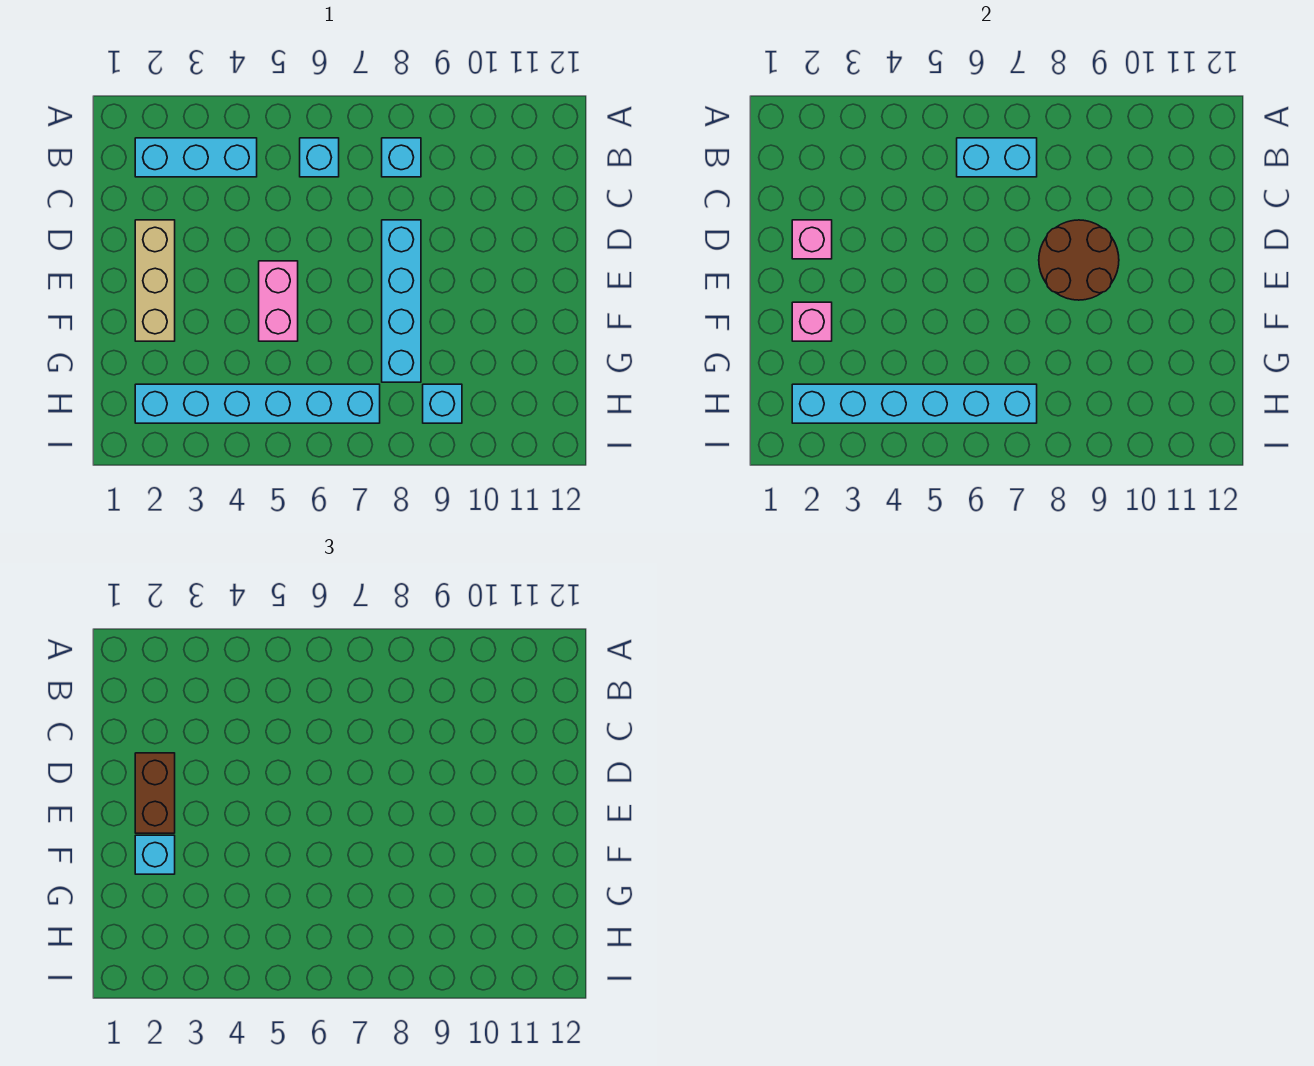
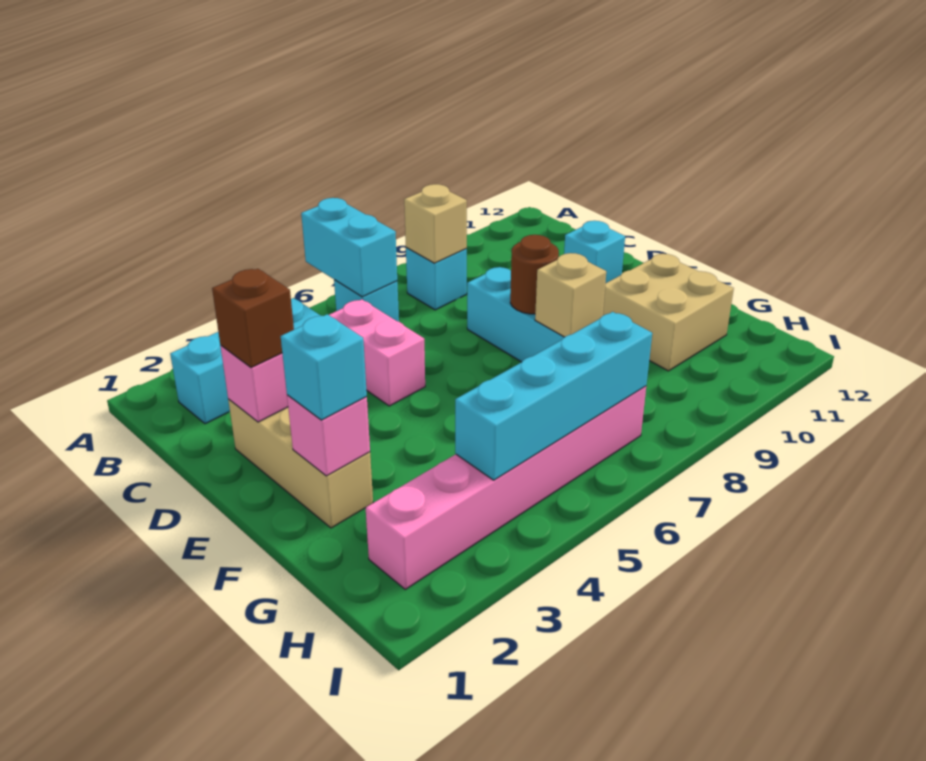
cyan brick B6:B7 level 2 -> cyan brick A6:B6 level 2
none -> tan brick B8 level 2
brown brick D2:E2 level 3 -> brown brick D2 level 3
brown round brick D8:E9 level 2 -> brown round brick E8 level 2
pink brick E5:F5 level 1 -> pink brick C5:D5 level 1
none -> tan brick F8 level 2
none -> tan brick F10:G11 level 1
cyan brick H2:H7 level 1 -> pink brick H2:H7 level 1
cyan brick H2:H7 level 2 -> cyan brick H4:H7 level 2
cyan brick H9 level 1 -> cyan brick D11 level 1

